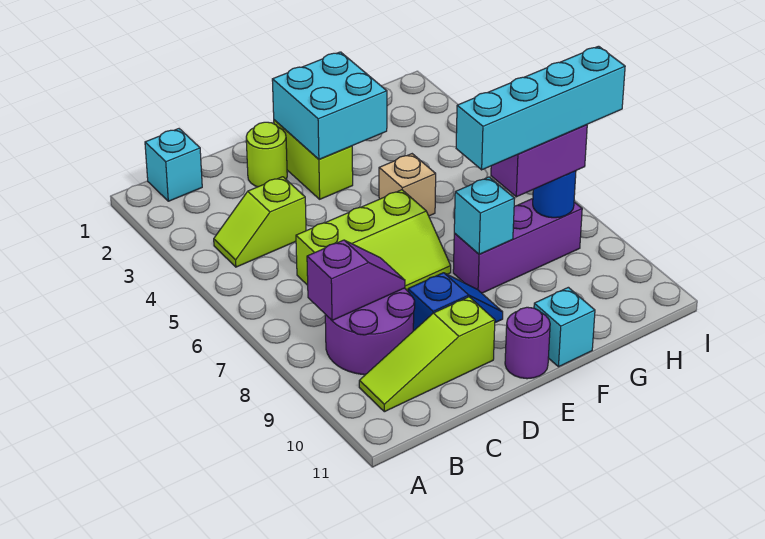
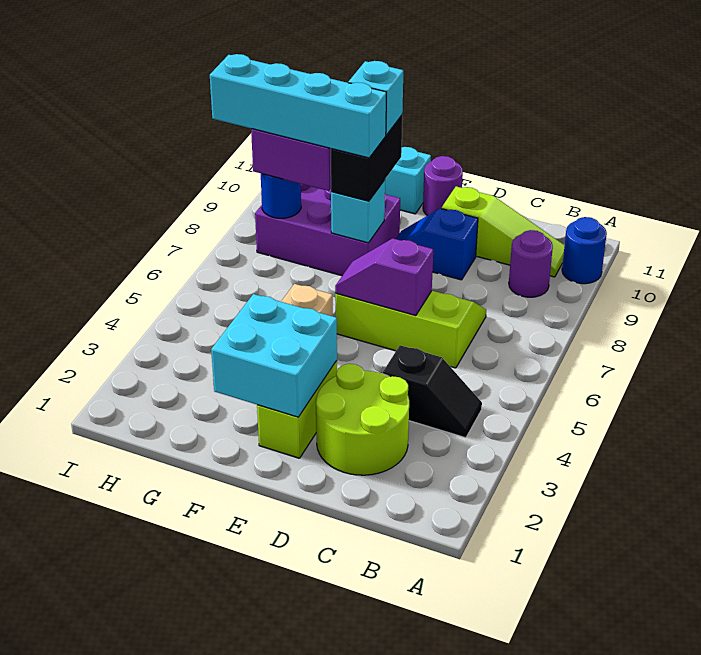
none -> blue round brick A10 level 1
cyan brick B1 level 1 -> cyan brick F9 level 4
lime slope B4:C4 level 1 top C -> black slope B4:C4 level 1 top C
purple round brick B8:C9 level 1 -> purple round brick B9 level 1
purple slope B8:C8 level 2 top B -> purple slope D6:E6 level 2 top D
lime round brick D2 level 1 -> lime round brick C2:D3 level 1
purple brick F8:H8 level 1 -> purple brick F8:H9 level 1
none -> black brick F8:F9 level 3

